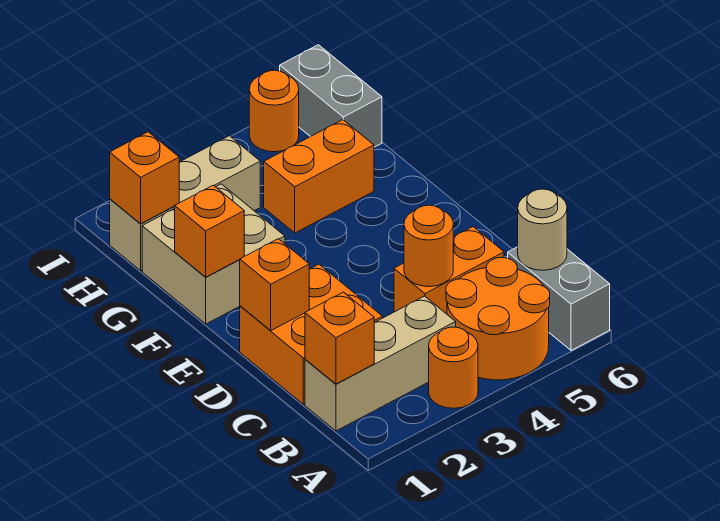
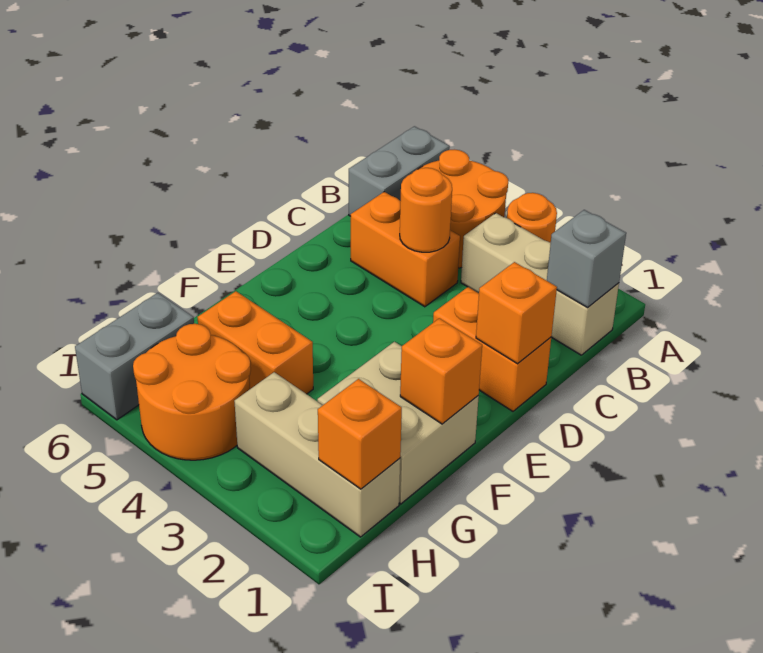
orange brick B1 level 2 -> grey brick B1 level 2
tan round brick B6 level 2 -> none
orange brick C1:D2 level 1 -> orange brick D1:D2 level 1
orange round brick I5 level 1 -> orange round brick H4:I5 level 1

